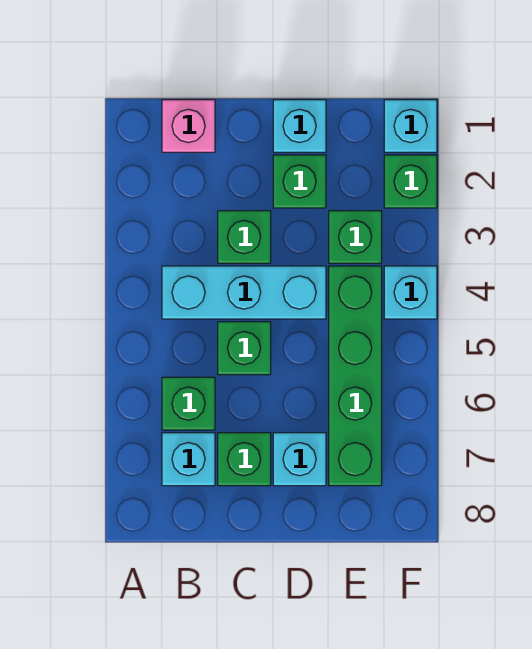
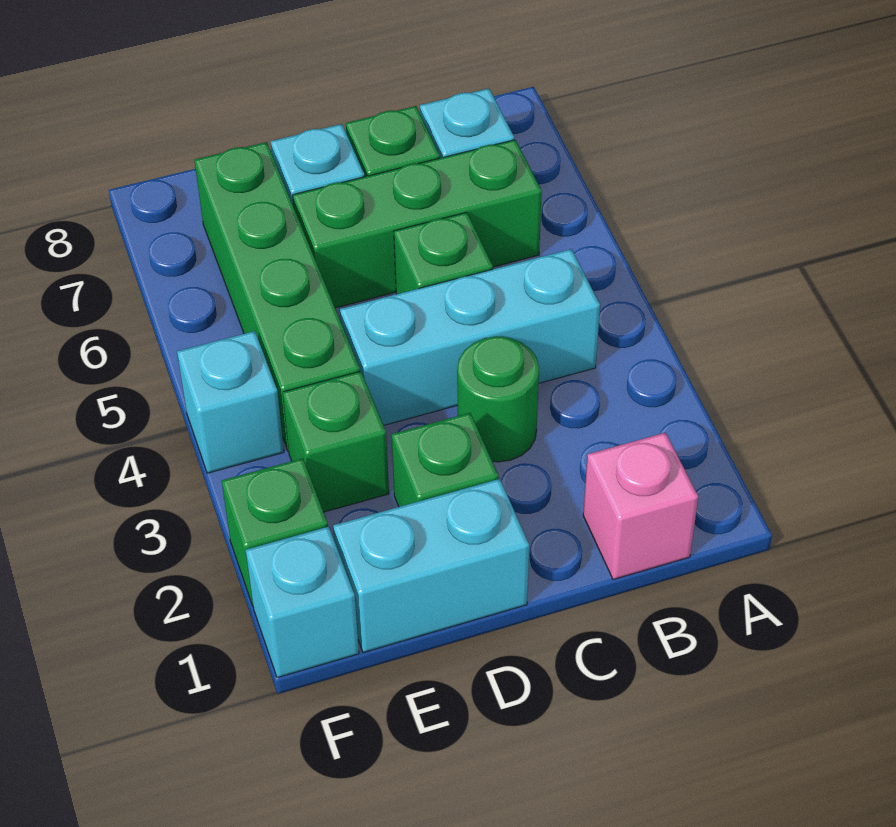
green brick B6 level 1 -> green brick B6:D6 level 1
green brick C3 level 1 -> green round brick C3 level 1
cyan brick D1 level 1 -> cyan brick D1:E1 level 1

